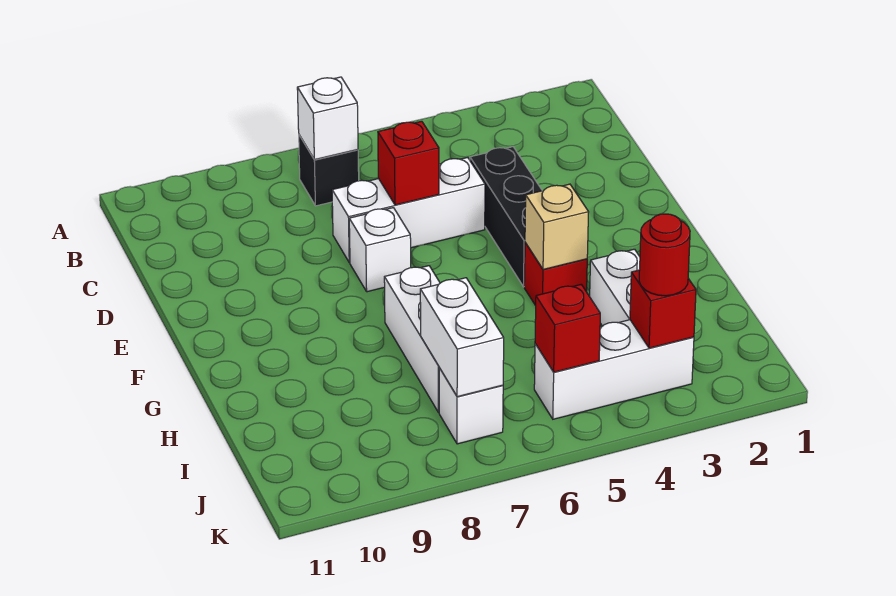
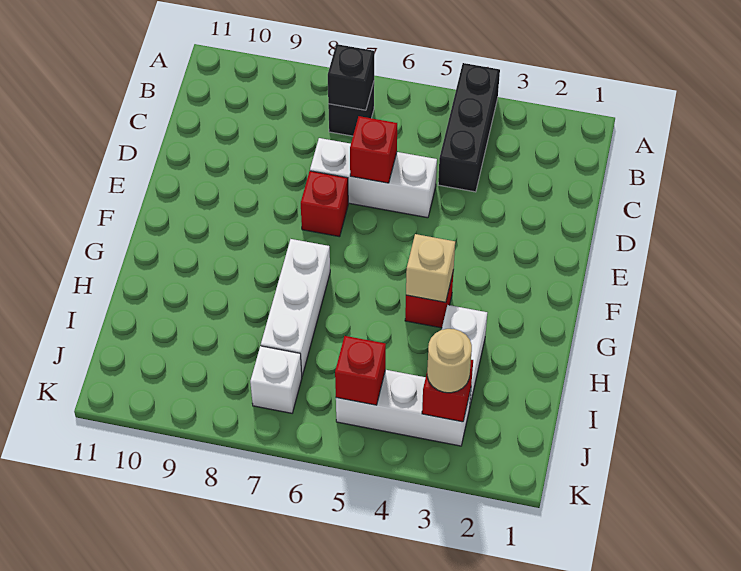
white brick B7 level 2 -> black brick B7 level 2
black brick D4:F4 level 1 -> black brick A4:C4 level 1
white brick E7 level 1 -> red brick E7 level 1
white brick I7:J7 level 2 -> none
red round brick J3 level 3 -> tan round brick J3 level 3

